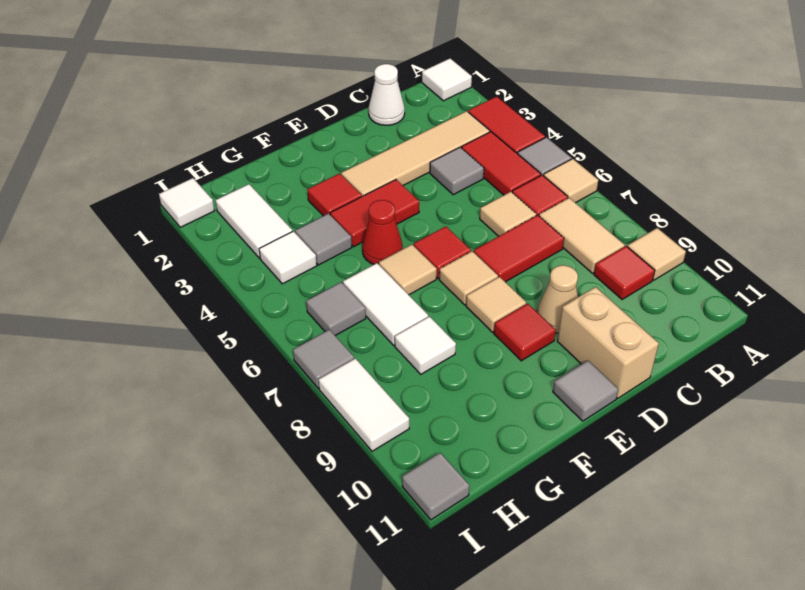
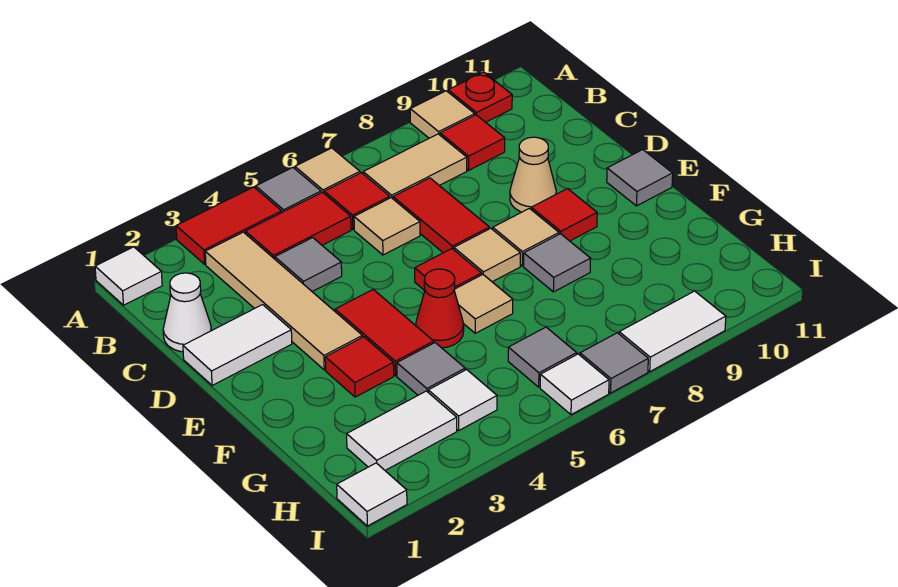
none -> red plate A10 level 1
tan brick D10:D11 level 1 -> none
white tile G6:G7 level 1 -> white tile D1:D2 level 1
white tile G8 level 1 -> white tile I6 level 1
grey tile I11 level 1 -> grey tile F8 level 1

